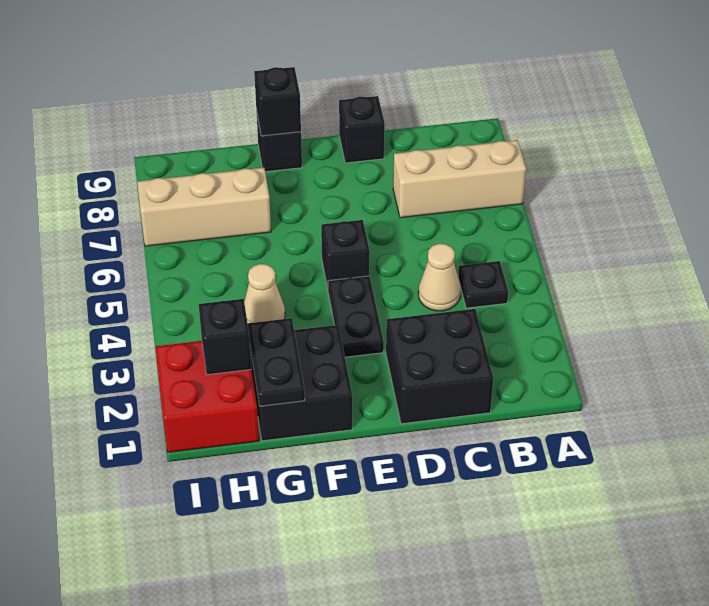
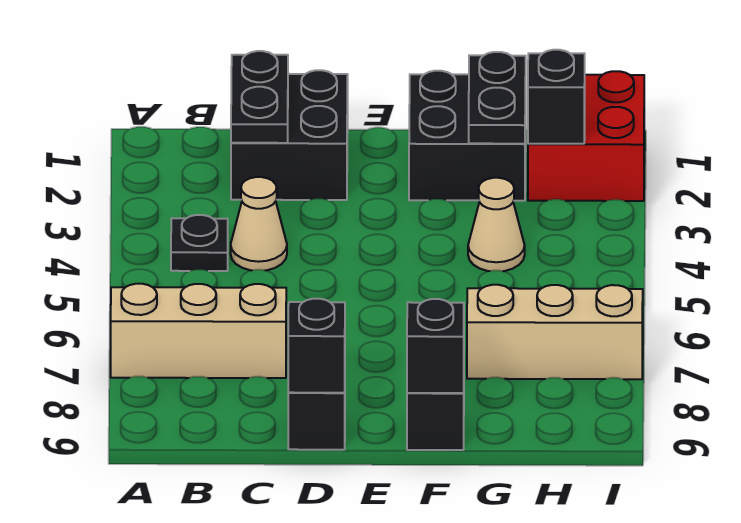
black plate E3:E4 level 1 -> black plate C1:C2 level 2
black brick E5 level 1 -> black brick D9 level 2

